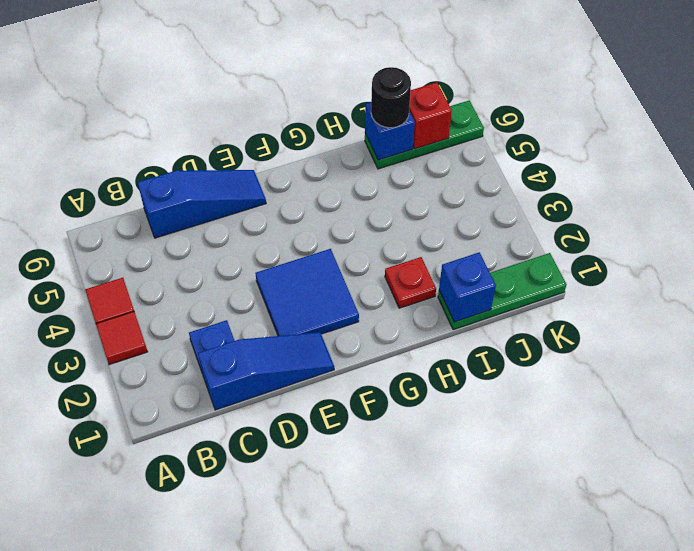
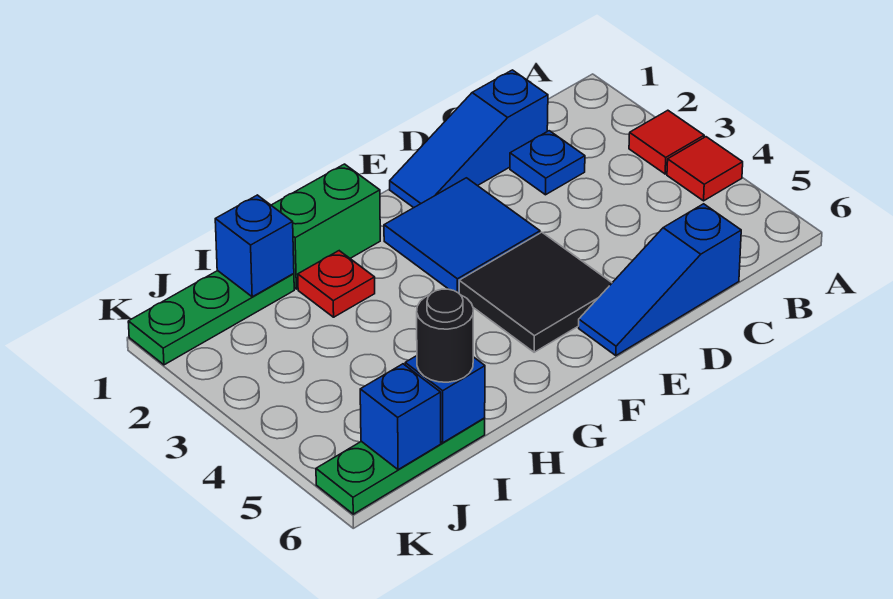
none -> black tile E4:F5 level 1
none -> green brick G1:H1 level 1
red brick J6 level 2 -> blue brick J6 level 2

